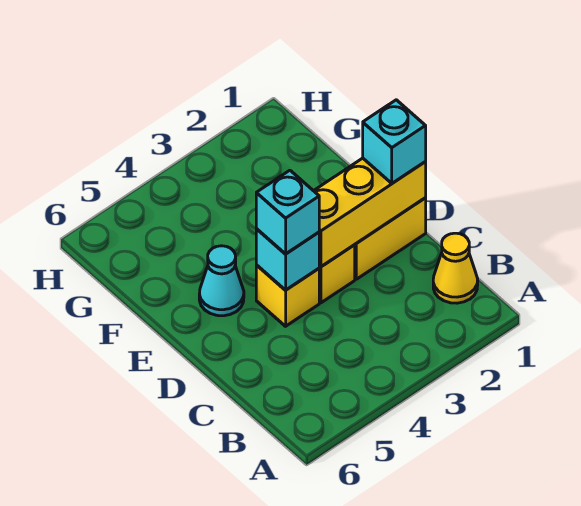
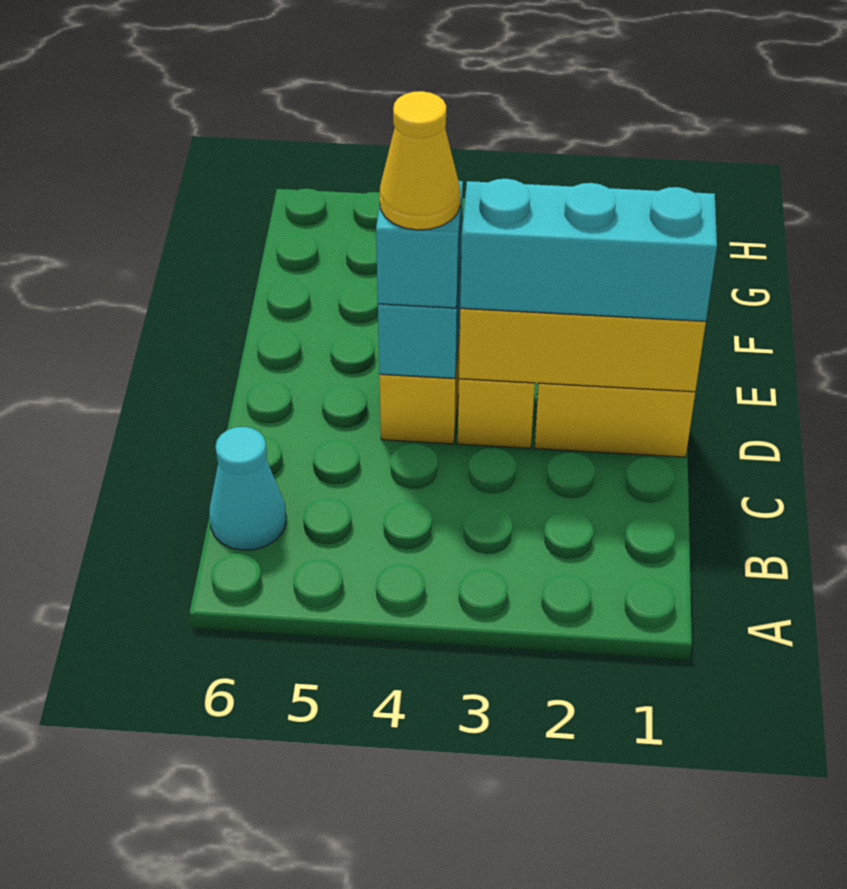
yellow cone B1 level 1 -> yellow cone D4 level 4
cyan brick D1 level 3 -> cyan brick D1:D3 level 3
cyan cone E5 level 1 -> cyan cone B6 level 1

